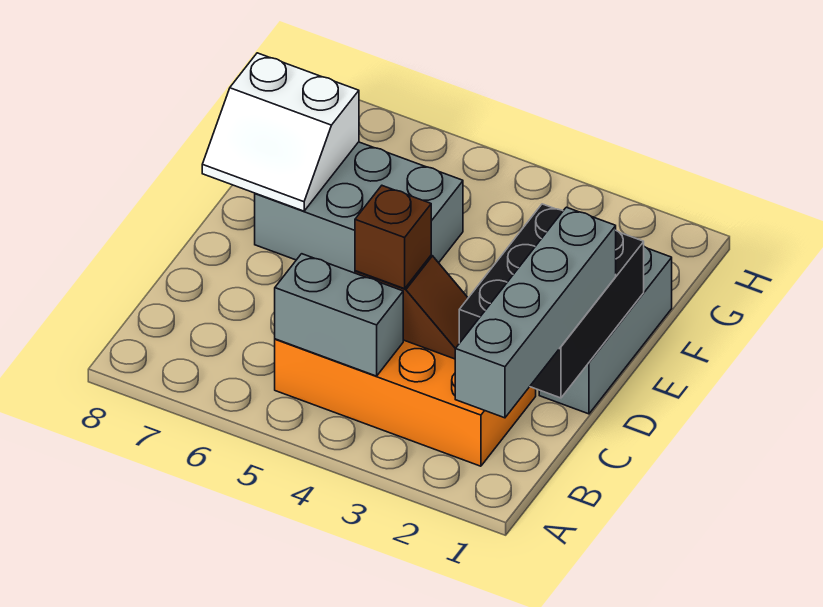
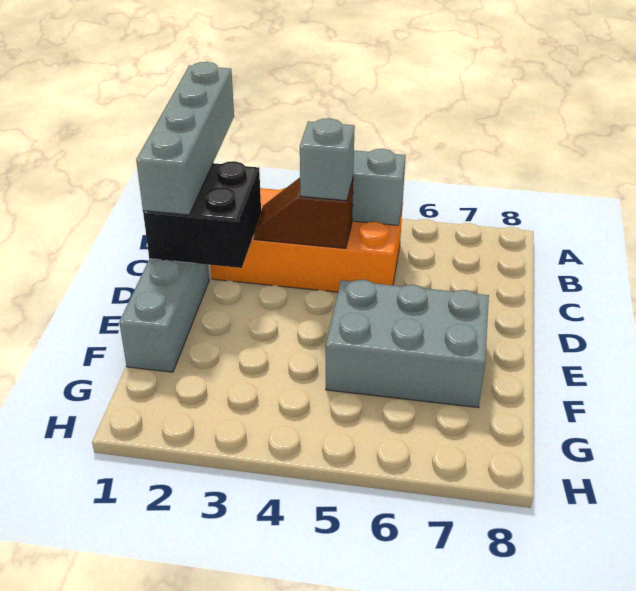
black brick C1:E2 level 2 -> black brick C1:D2 level 2
brown brick C4 level 3 -> grey brick C4 level 3
white slope E7:F8 level 2 top F -> none

